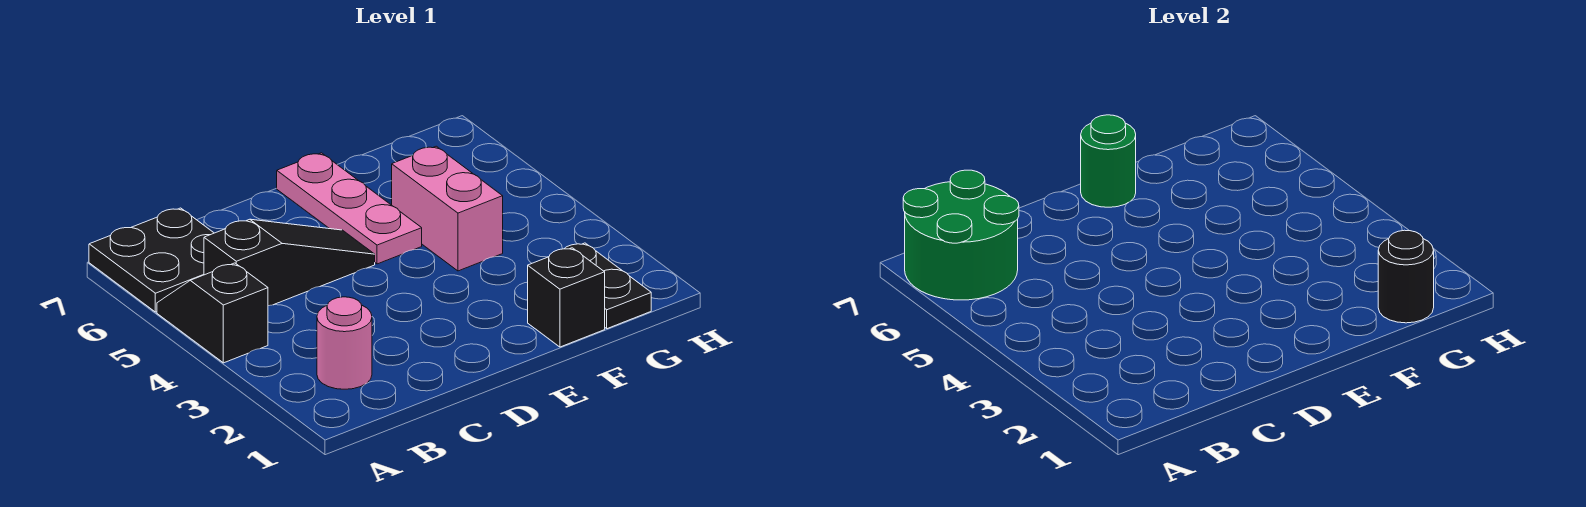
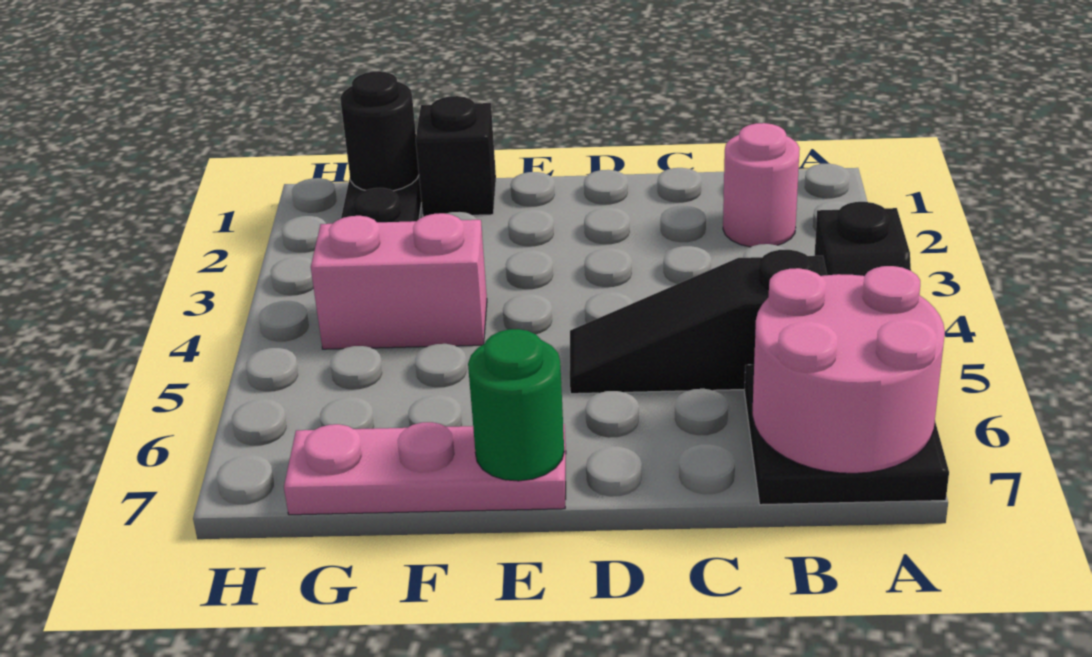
green round brick A6:B7 level 2 -> pink round brick A6:B7 level 2
pink plate E5:E7 level 1 -> pink plate E7:G7 level 1
pink brick F4:F5 level 1 -> pink brick F4:G4 level 1

